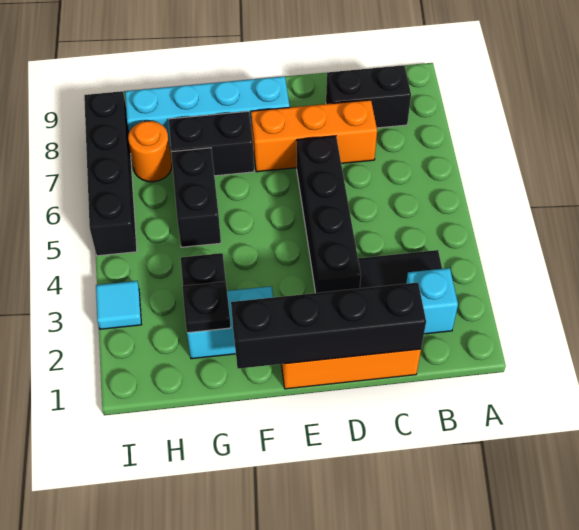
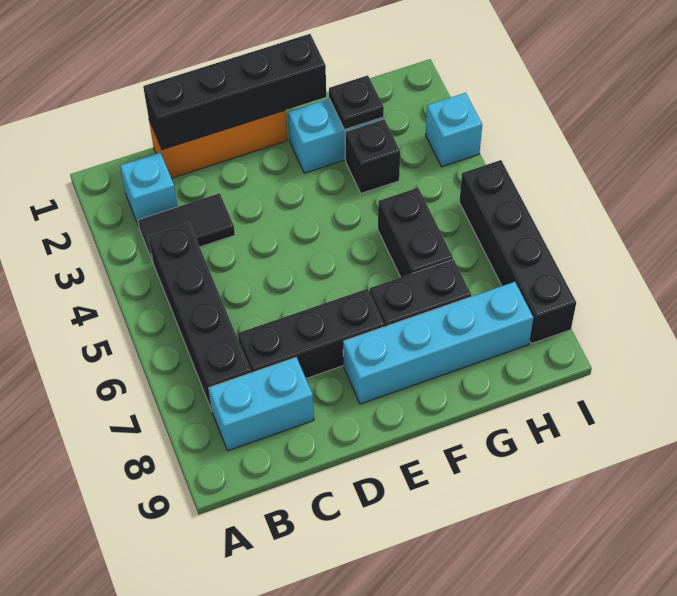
black brick B8:C8 level 1 -> cyan brick B8:C8 level 1
orange brick C7:E7 level 1 -> black brick C7:E7 level 1
black brick D3:D6 level 1 -> black brick B4:B7 level 1
orange round brick H7 level 1 -> none
cyan tile I3 level 1 -> cyan brick I3 level 1

